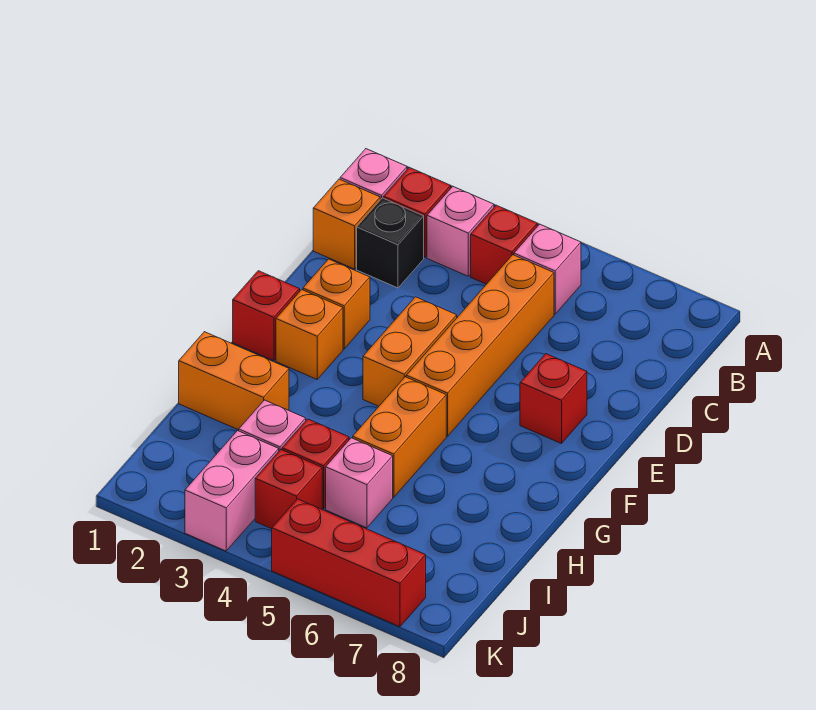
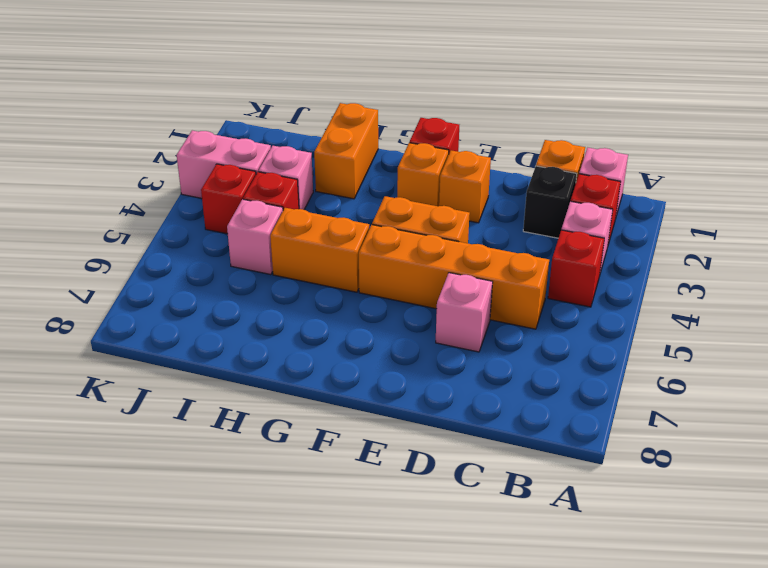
pink brick B5 level 1 -> pink brick D6 level 1
red brick E7 level 1 -> none
red brick K5:K7 level 1 -> none

